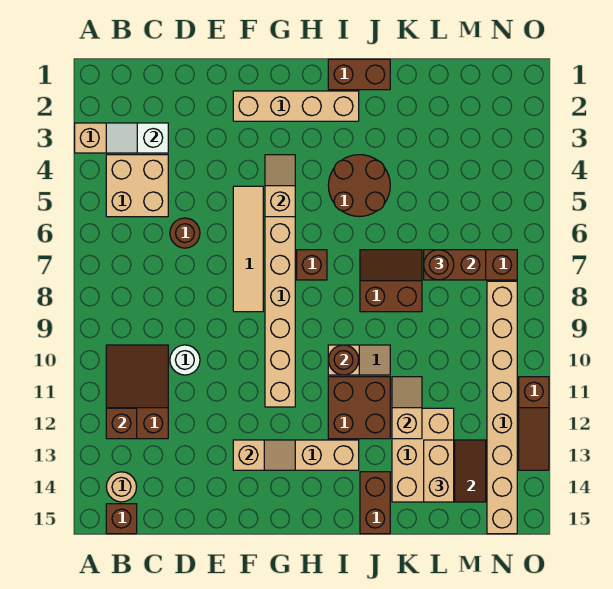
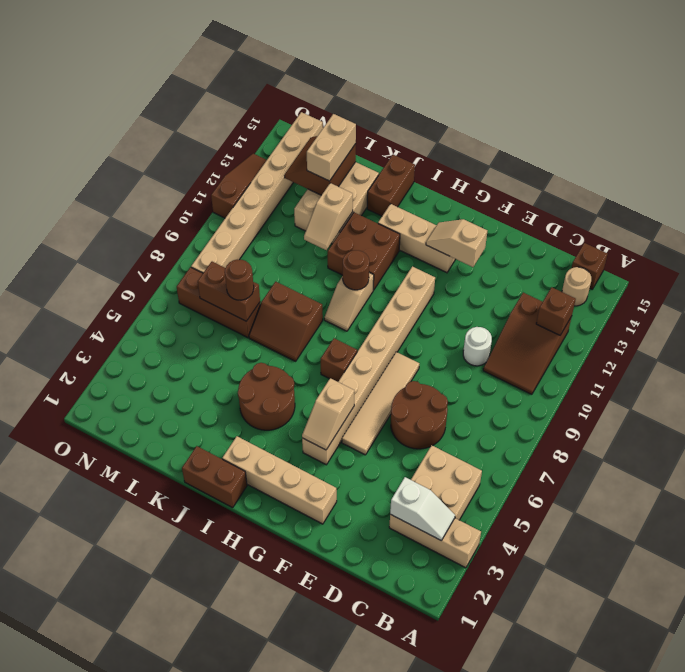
brown round brick D6 level 1 -> brown round brick D6:E7 level 1
tan slope I10:J10 level 1 top I -> tan slope I9:I10 level 1 top 10

